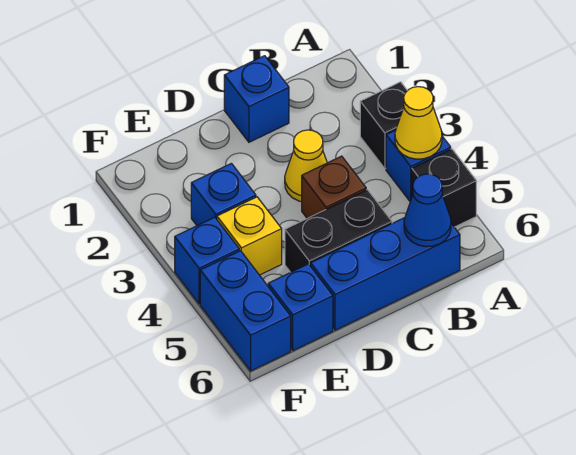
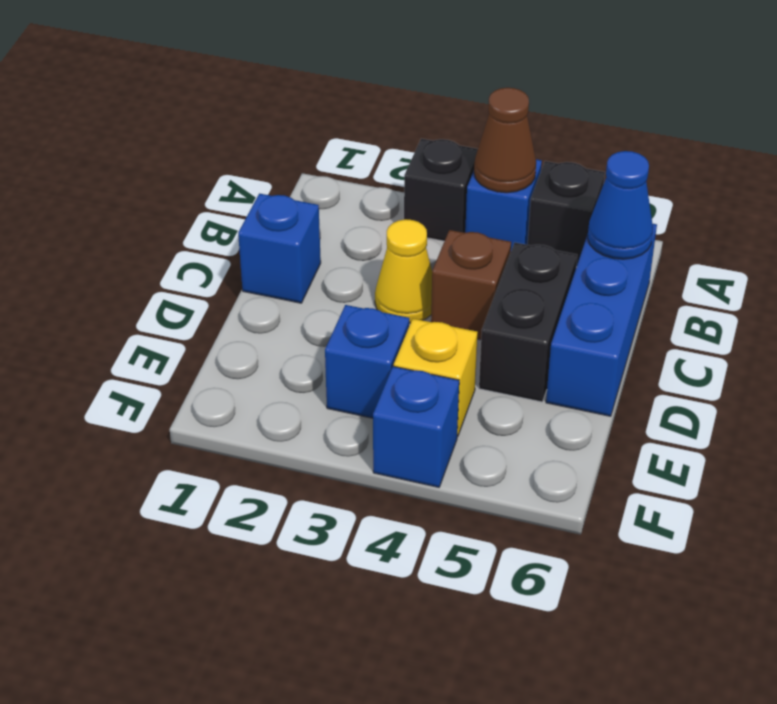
yellow cone A4 level 2 -> brown cone A4 level 2
blue brick E6 level 1 -> none
blue brick F5:F6 level 1 -> none

